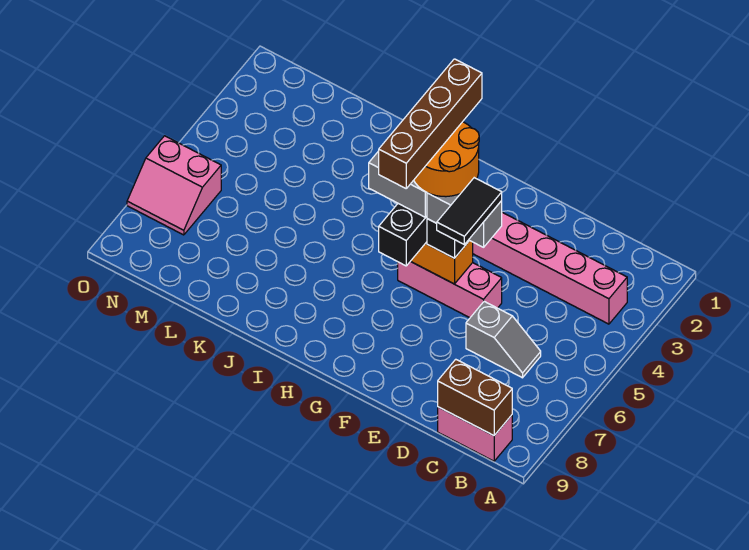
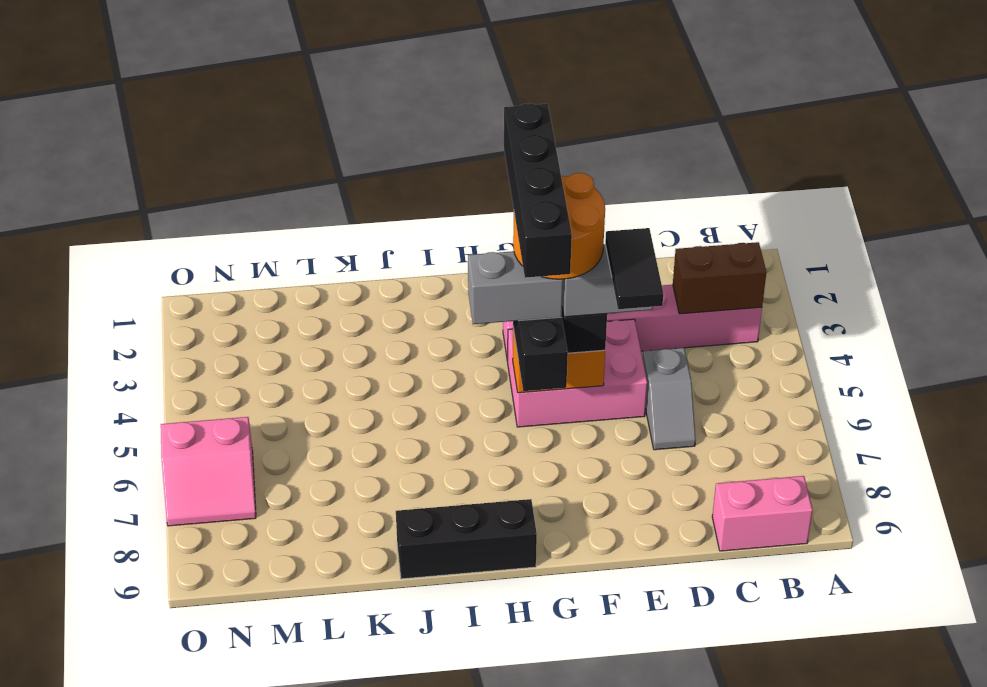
brown brick B9:C9 level 2 -> brown brick B3:C3 level 2
grey slope C6:D6 level 1 top D -> grey slope D5:D6 level 1 top 5
pink brick E5:G5 level 1 -> pink brick E4:G5 level 1
brown brick G3:G6 level 6 -> black brick G3:G6 level 6
none -> black brick H9:J9 level 1

